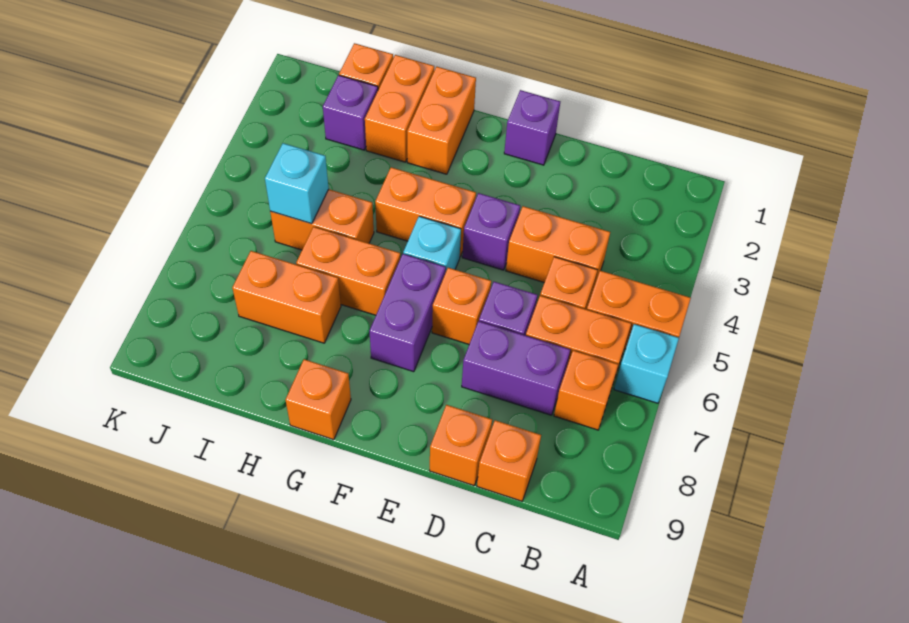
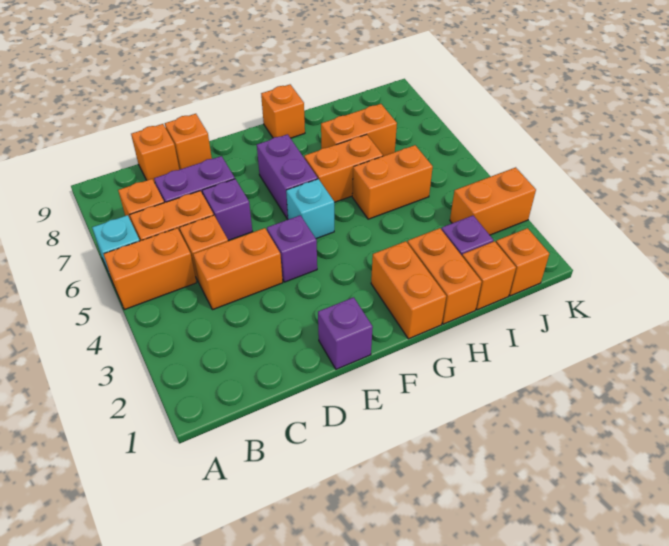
orange brick E6 level 1 -> orange brick J1 level 1
orange brick F4:G4 level 1 -> orange brick J3:K3 level 1
cyan brick I5 level 2 -> none

